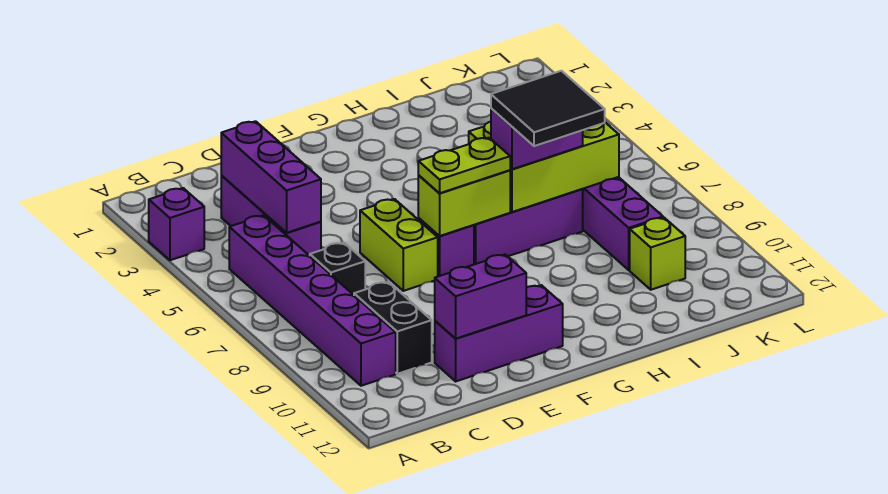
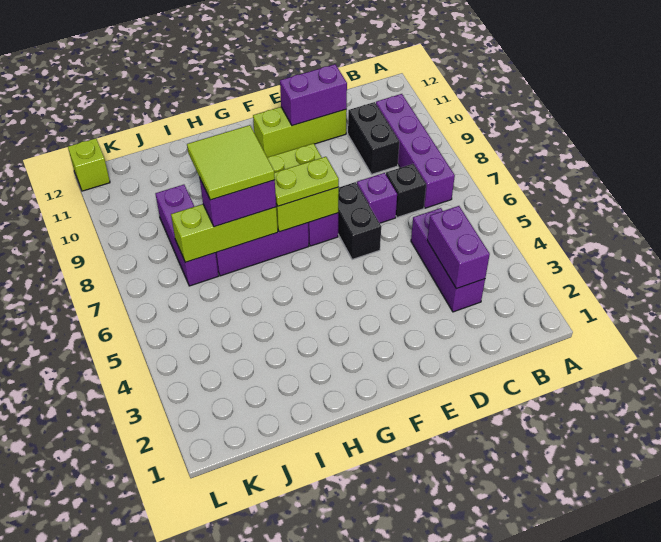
purple brick A3 level 1 -> purple brick D7 level 1
purple brick B5:B10 level 1 -> purple brick B7:B10 level 1
purple brick C3:C5 level 2 -> purple brick C3:C4 level 2
purple brick D11:F11 level 1 -> lime brick D11:F11 level 1
lime brick E6:E7 level 1 -> black brick E6:E7 level 1
lime brick F7:G7 level 2 -> lime brick F7:G8 level 2
lime brick H6:J7 level 2 -> lime brick H7:J7 level 2
black tile H7:I8 level 4 -> lime tile H7:I8 level 4
lime brick J10 level 1 -> lime brick L12 level 1

